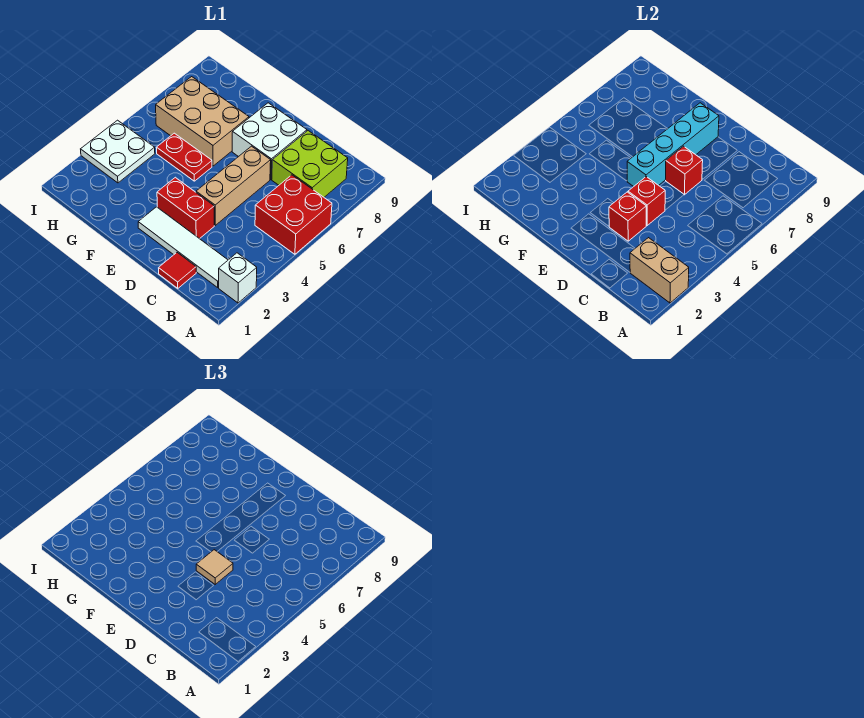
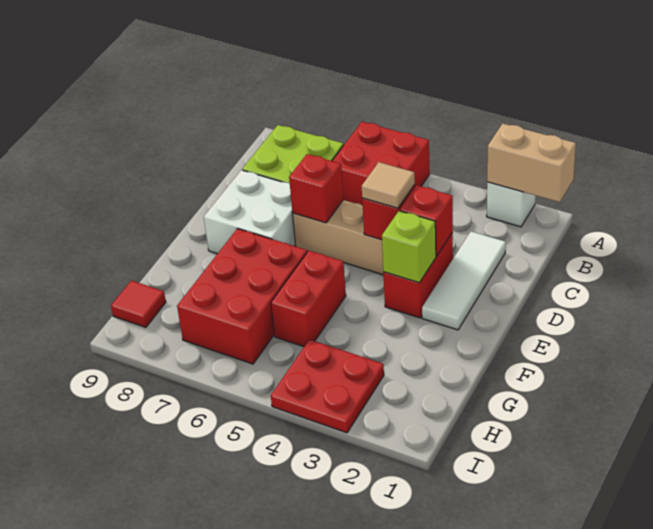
tan brick A2:B2 level 2 -> tan brick A1:A2 level 2
white tile B2:E2 level 1 -> white tile C2:E2 level 1
red tile C1 level 1 -> red tile H9 level 1
none -> lime brick E3 level 2
cyan brick E5:E8 level 2 -> none
red plate F5:G5 level 1 -> red brick F5:G5 level 1
tan brick F6:H7 level 1 -> red brick F6:H7 level 1
white plate H3:I4 level 1 -> red plate H3:I4 level 1

